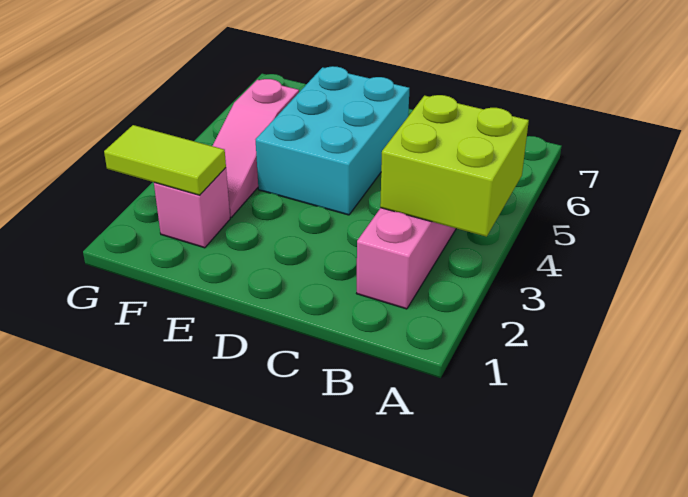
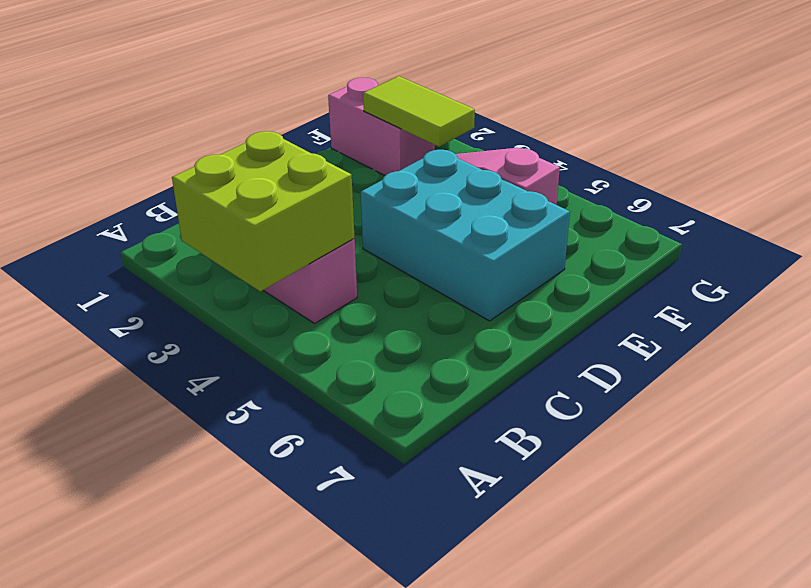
pink brick F2 level 1 -> pink brick F1:F2 level 1
lime tile F2:G2 level 2 -> lime tile F2:F3 level 2

